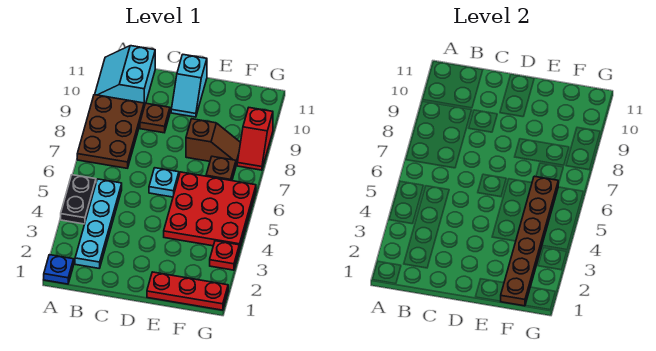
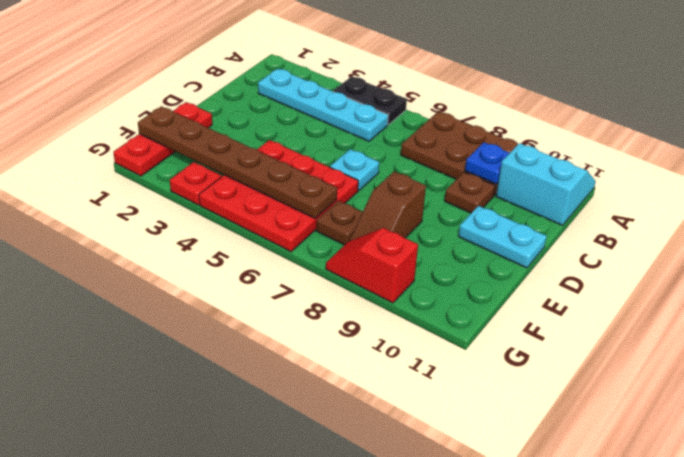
blue plate A1 level 1 -> blue plate B9 level 2
cyan slope D10:D11 level 1 top 11 -> cyan plate D10:D11 level 1

